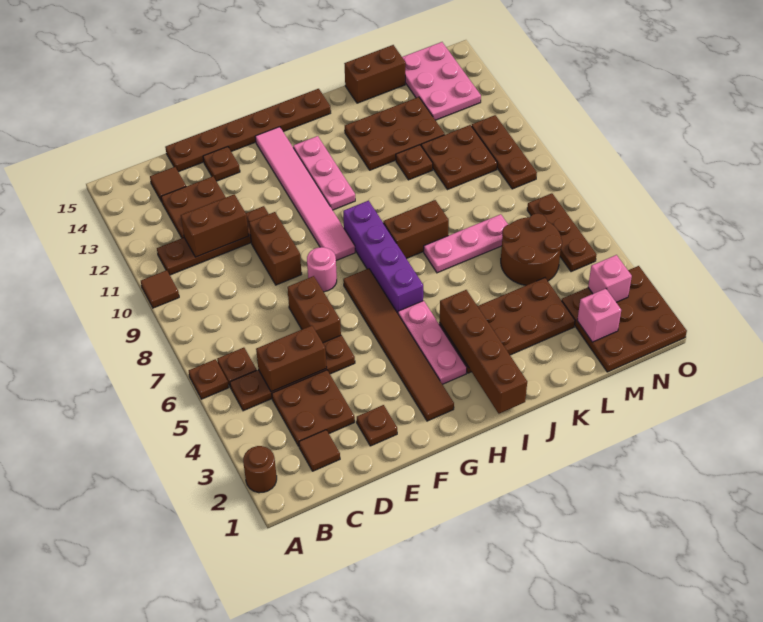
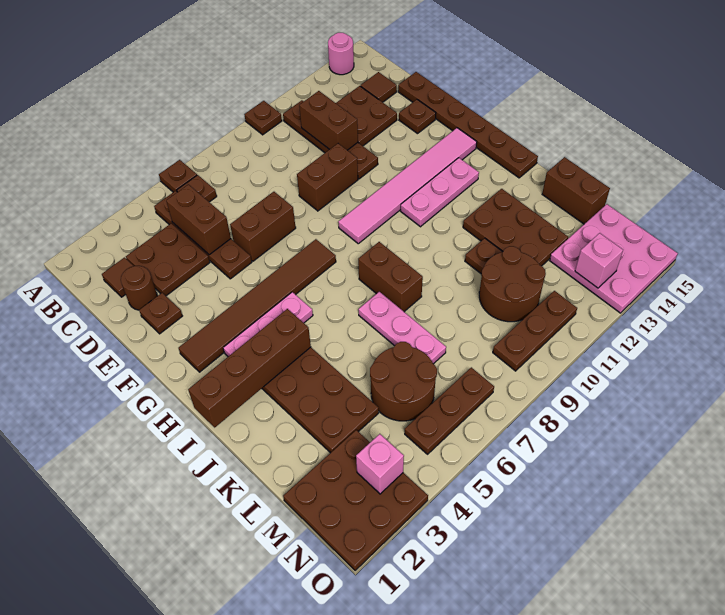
brown round brick A2 level 1 -> brown round brick D2 level 1
brown tile A10 level 1 -> brown plate A10 level 1
pink round brick F8 level 1 -> pink round brick A14 level 1
purple brick H6:H9 level 1 -> none
brown plate L10:M11 level 1 -> brown round brick L10:M11 level 1
pink brick M2 level 2 -> pink brick N13 level 2
pink plate M13:N15 level 1 -> pink plate M13:O15 level 1

